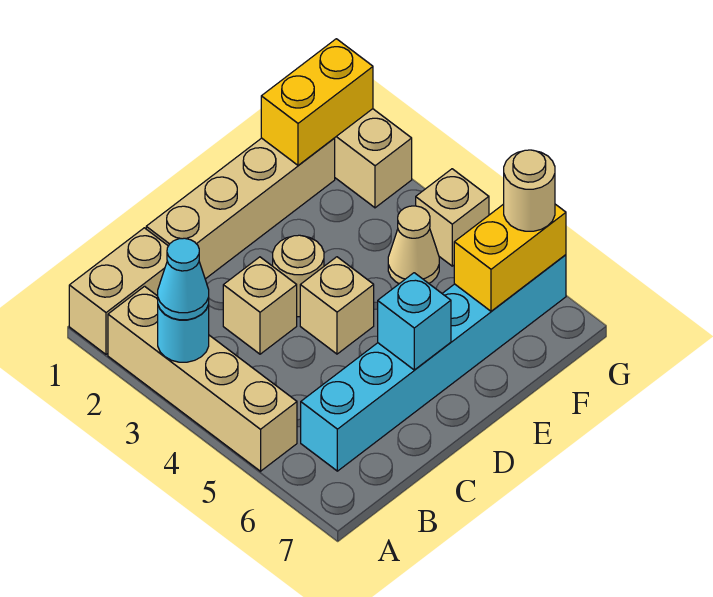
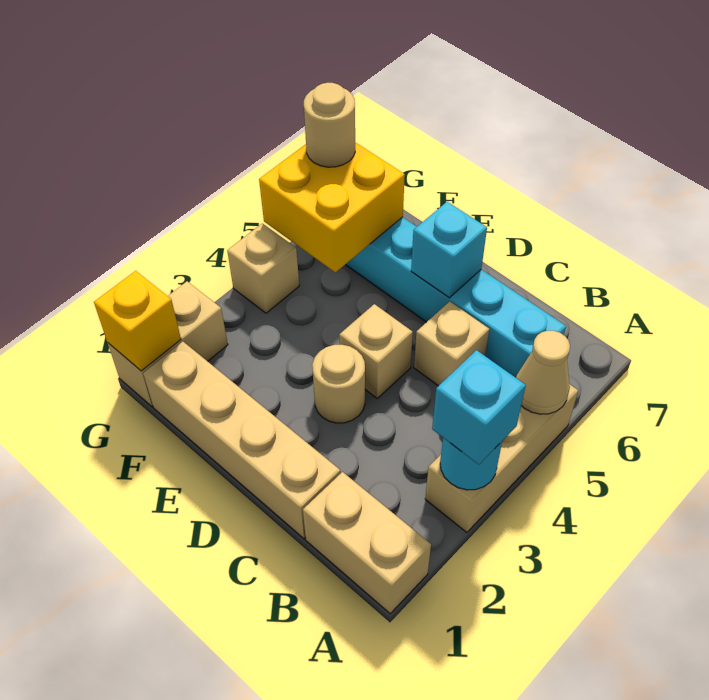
tan brick A2:A5 level 1 -> tan brick A3:A5 level 1
cyan cone A3 level 3 -> cyan brick A3 level 3
tan brick C3 level 1 -> tan brick C5 level 1
yellow brick F1:G1 level 2 -> yellow brick G1 level 2
tan cone F4 level 1 -> tan cone A5 level 2
yellow brick F6:G6 level 2 -> yellow brick F5:G6 level 2

